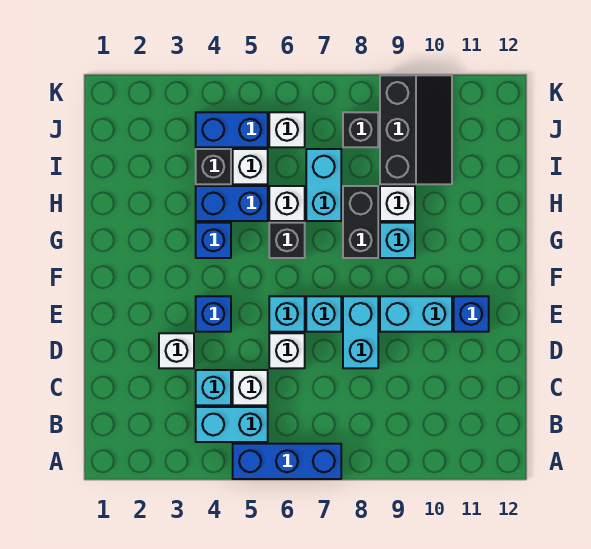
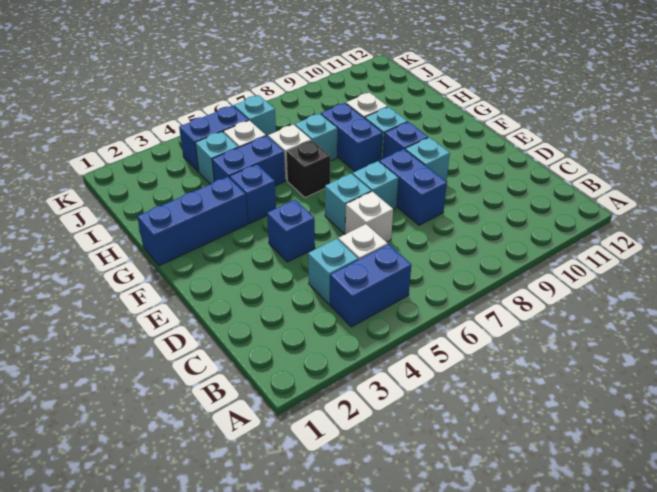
blue brick A5:A7 level 1 -> blue brick G1:G3 level 1
cyan brick B4:B5 level 1 -> blue brick B4:B5 level 1
white brick D3 level 1 -> none
cyan brick D8:E8 level 1 -> blue brick D8:E8 level 1
cyan brick E9:E10 level 1 -> cyan brick E9 level 1
blue brick E11 level 1 -> blue brick F9 level 1
black brick G8:H8 level 1 -> blue brick G8:H8 level 1
cyan brick H7:I7 level 1 -> cyan brick H7 level 1
black brick I4 level 1 -> cyan brick I4 level 1
black slope I9:K10 level 1 top 9 -> none
white brick J6 level 1 -> cyan brick J6 level 1
black brick J8 level 1 -> none

